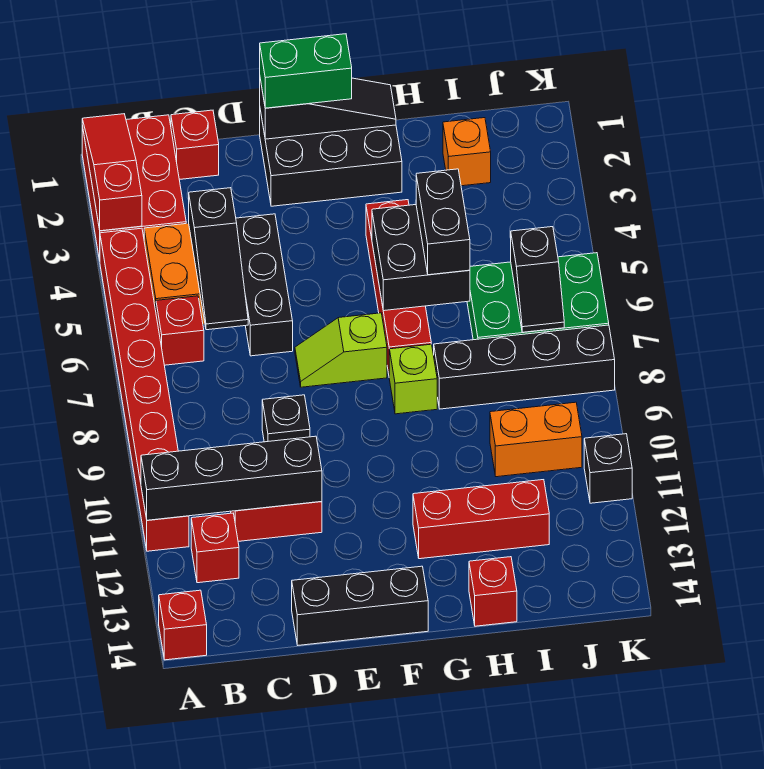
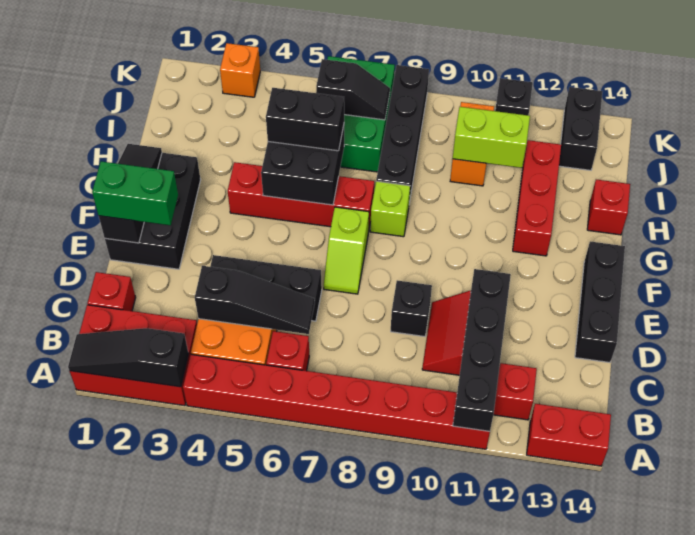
red slope A1:A3 level 2 top 3 -> black slope A1:A3 level 2 top 3
red brick A14 level 1 -> red brick A13:A14 level 1
green brick E1:F1 level 3 -> green brick E1:E2 level 3
orange brick I2 level 1 -> orange brick K3 level 1
none -> lime brick I10:I11 level 2
none -> black brick J13:K13 level 1

